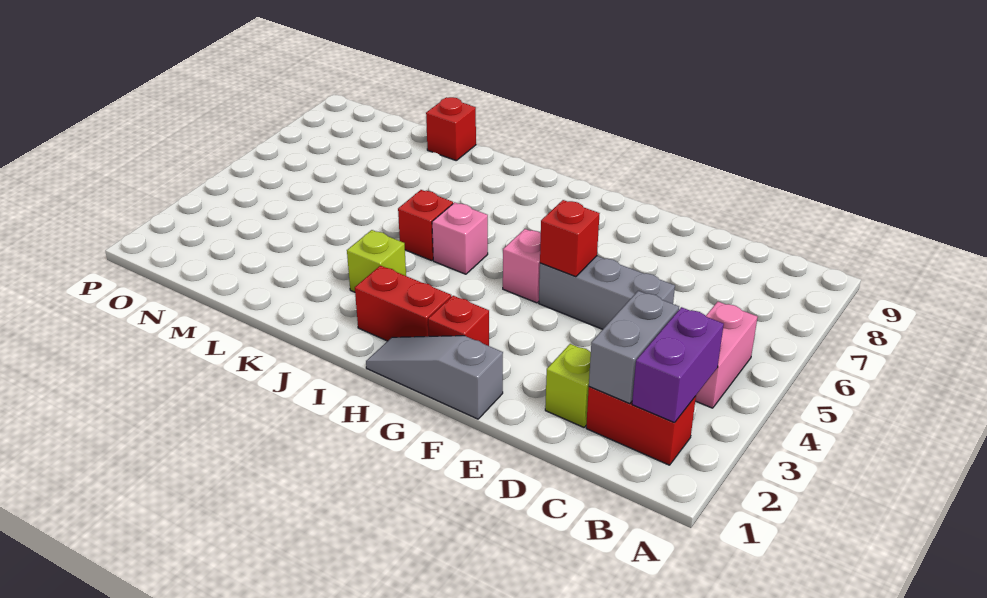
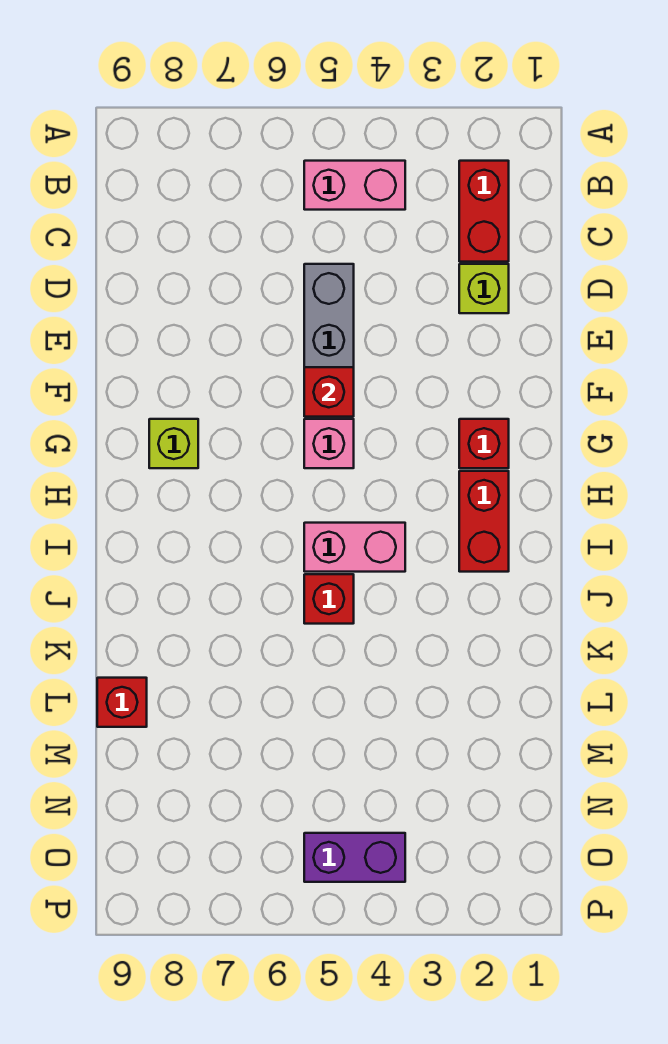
purple brick B2:B3 level 2 -> purple brick O4:O5 level 1
grey brick C2:C3 level 2 -> none
grey slope F1:H1 level 1 top F -> none
pink brick I5 level 1 -> pink brick I4:I5 level 1
lime brick J3 level 1 -> lime brick G8 level 1

